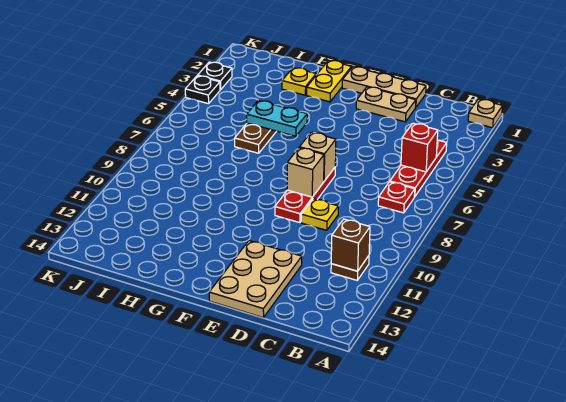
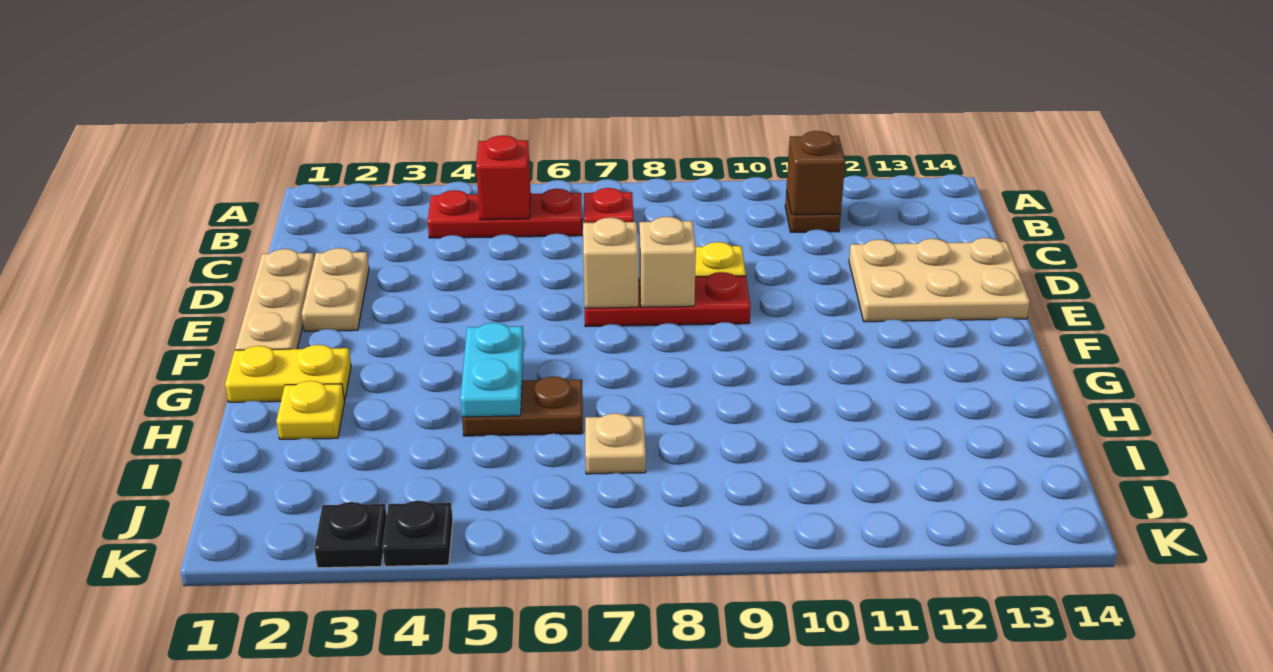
tan plate A1 level 1 -> tan plate I7 level 1

